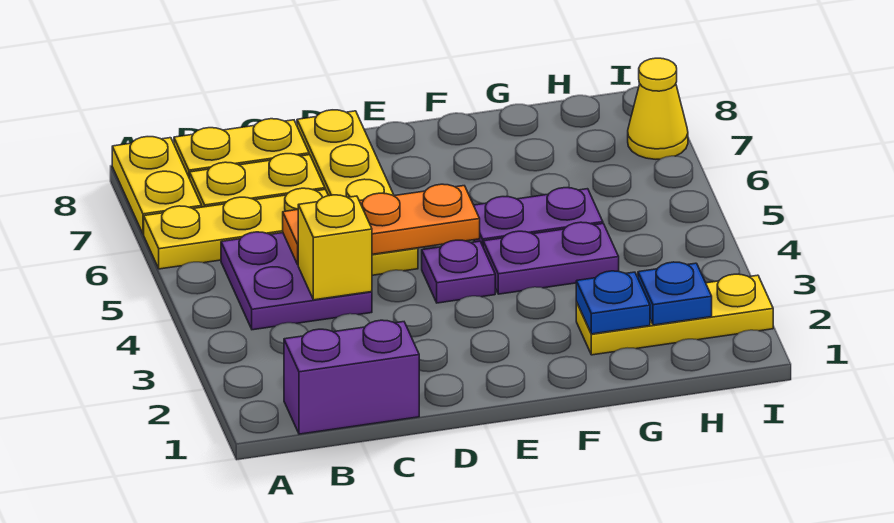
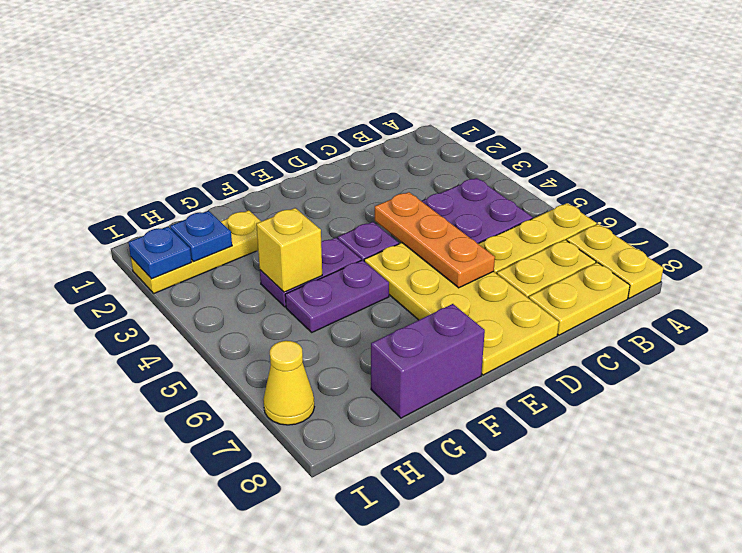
purple brick B1:C1 level 1 -> purple brick F8:G8 level 1
yellow brick C4 level 2 -> yellow brick G4 level 2
orange plate C5:E5 level 2 -> orange plate D4:D6 level 2
yellow plate D5:D8 level 1 -> yellow plate D5:E8 level 1
blue plate G2 level 2 -> blue plate I2 level 2

